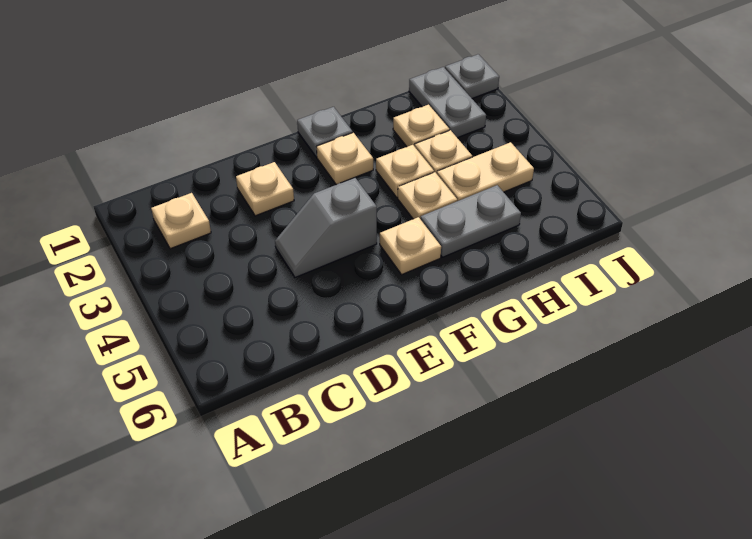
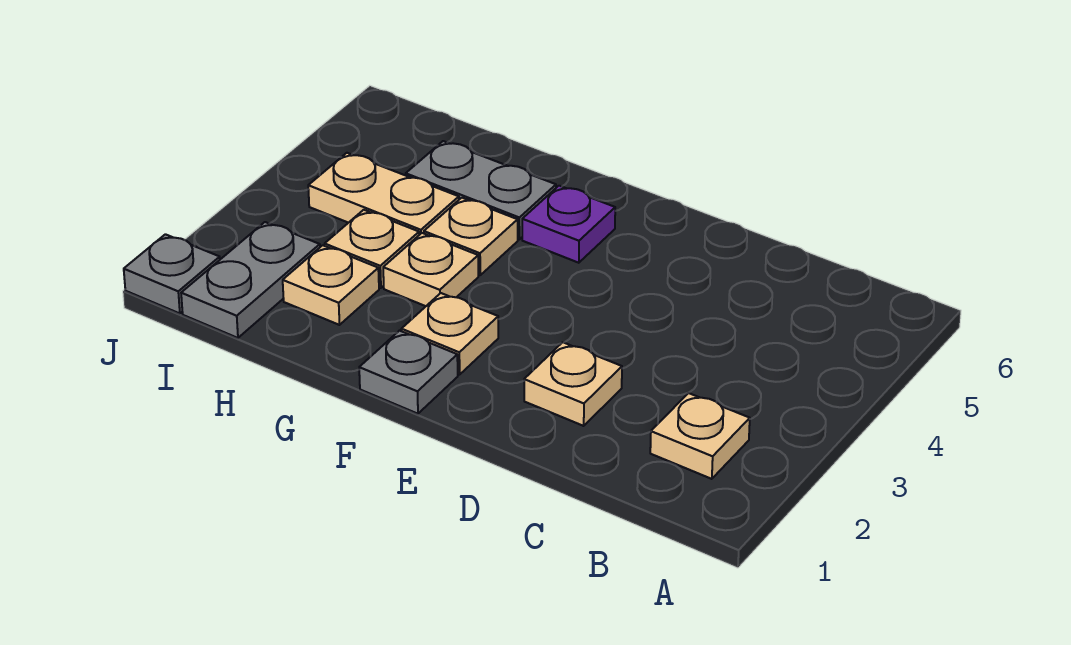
grey slope D4:E4 level 1 top E -> none
tan plate F5 level 1 -> purple plate F5 level 1

